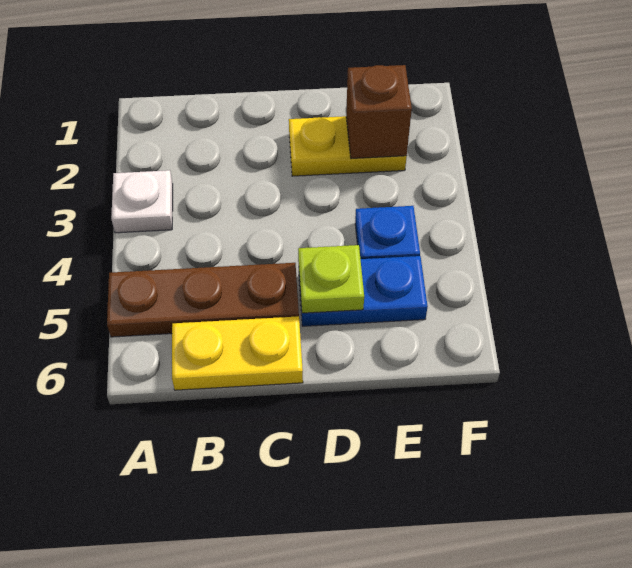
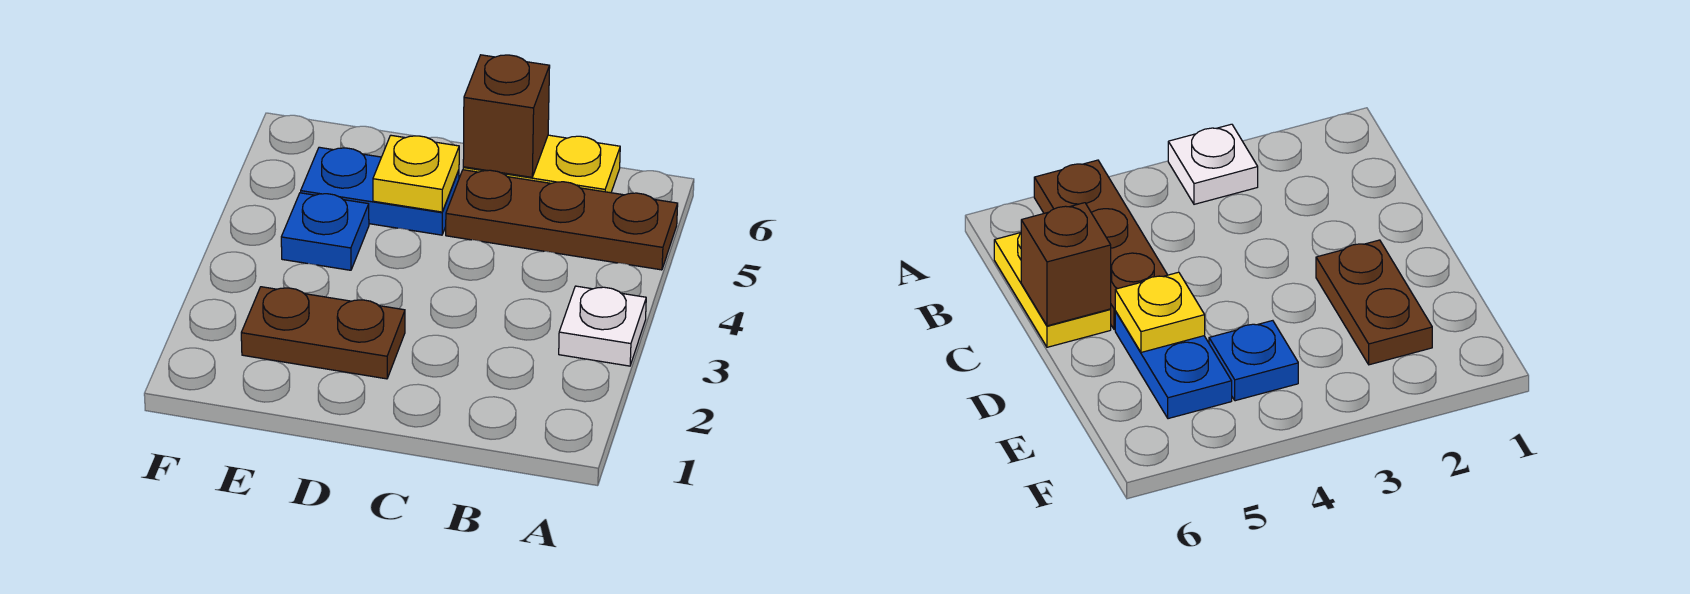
yellow plate D2:E2 level 1 -> brown plate D2:E2 level 1
lime plate D5 level 2 -> yellow plate D5 level 2
brown brick E2 level 2 -> brown brick C6 level 2

